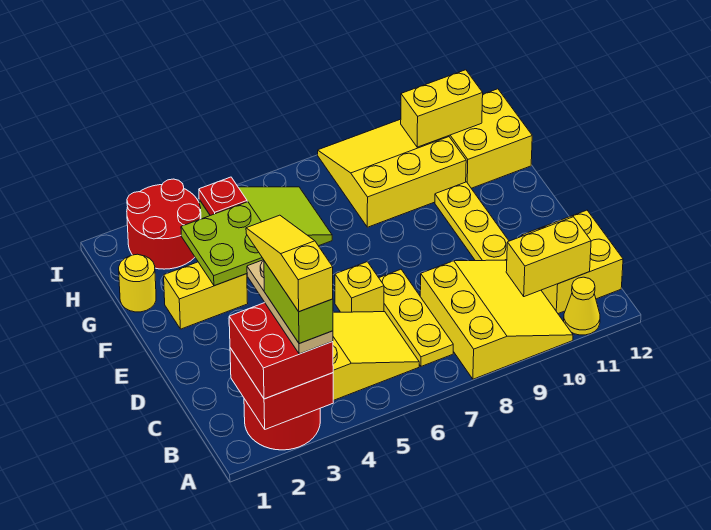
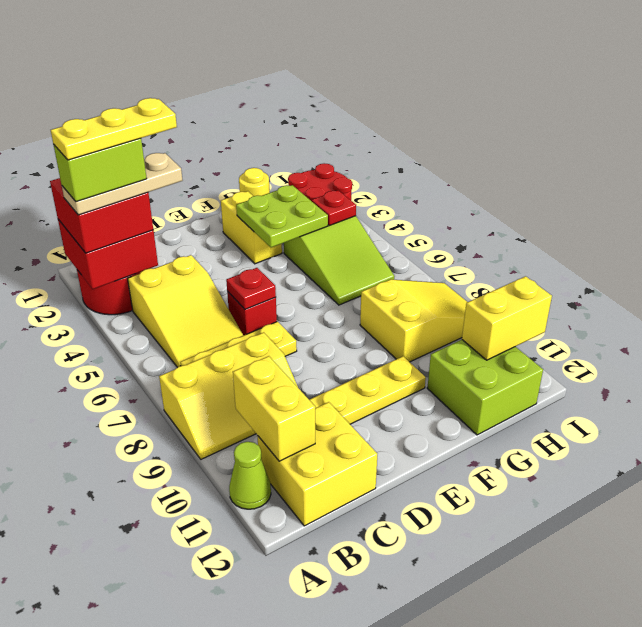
yellow slope A3:C3 level 6 top A -> yellow plate A3:C3 level 6
yellow slope A8:C10 level 1 top 8 -> yellow slope A8:C9 level 1 top 8
yellow cone A11 level 1 -> lime cone A11 level 1
yellow brick D6 level 1 -> red brick D6 level 1
none -> red plate D6 level 2
yellow slope G8:I10 level 1 top G -> yellow slope G8:I9 level 1 top G
yellow brick G11:H12 level 1 -> lime brick G11:H12 level 1
yellow brick H10:H11 level 2 -> yellow brick H11:I11 level 2

